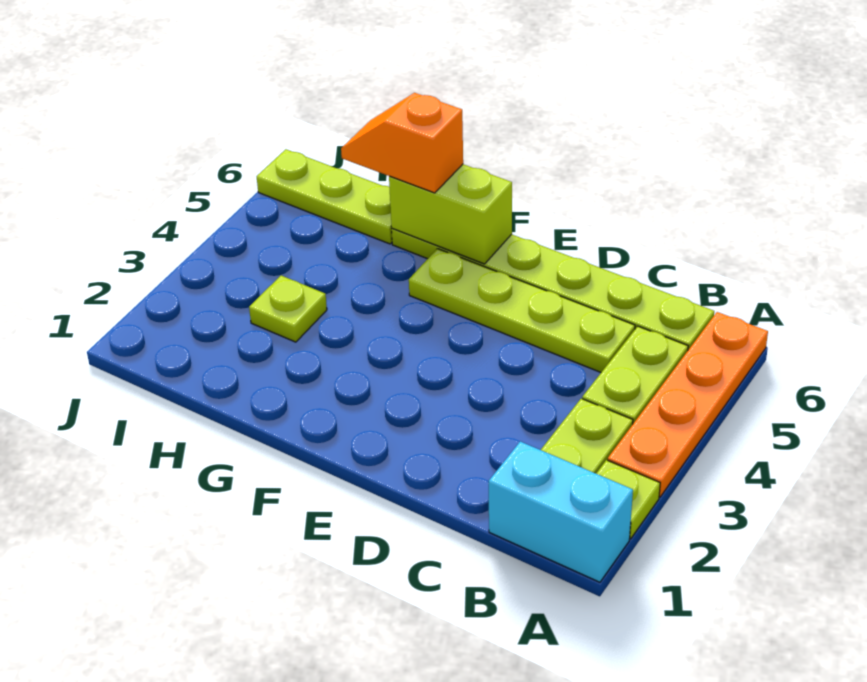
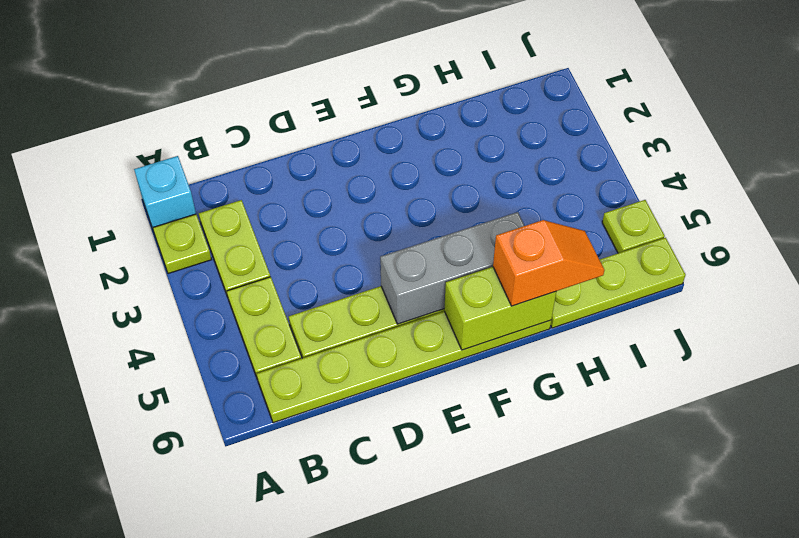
cyan brick A1:B1 level 1 -> cyan brick A1 level 1
orange plate A3:A6 level 1 -> none
none -> grey brick E5:G5 level 2
lime plate H3 level 1 -> lime plate J5 level 1

